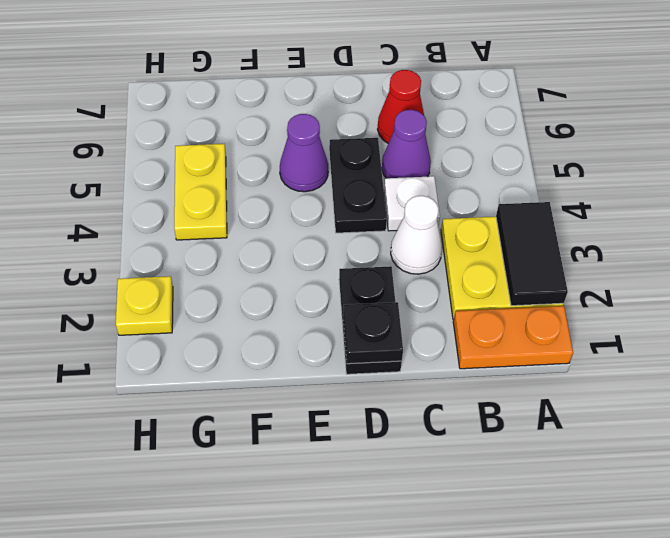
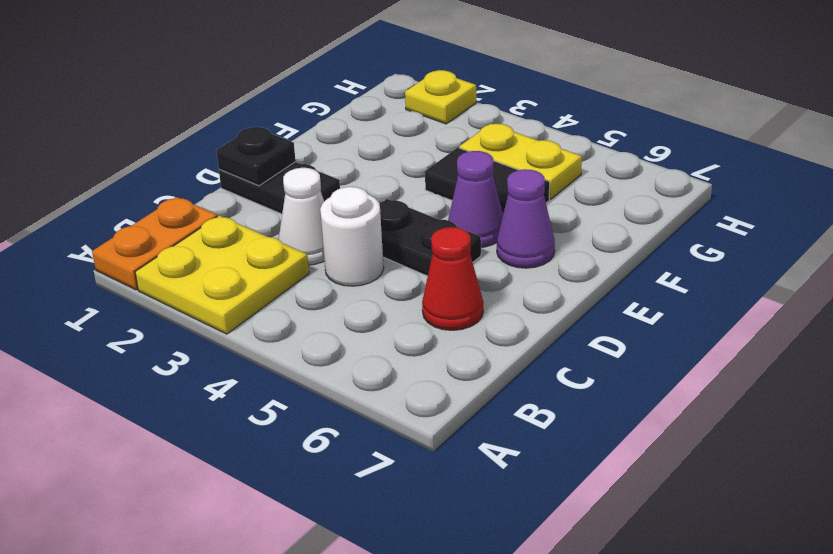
black tile A2:A3 level 2 -> black tile F4:F5 level 1
white plate C4 level 1 -> white round brick C4 level 1
purple cone C5 level 1 -> purple cone E6 level 1

